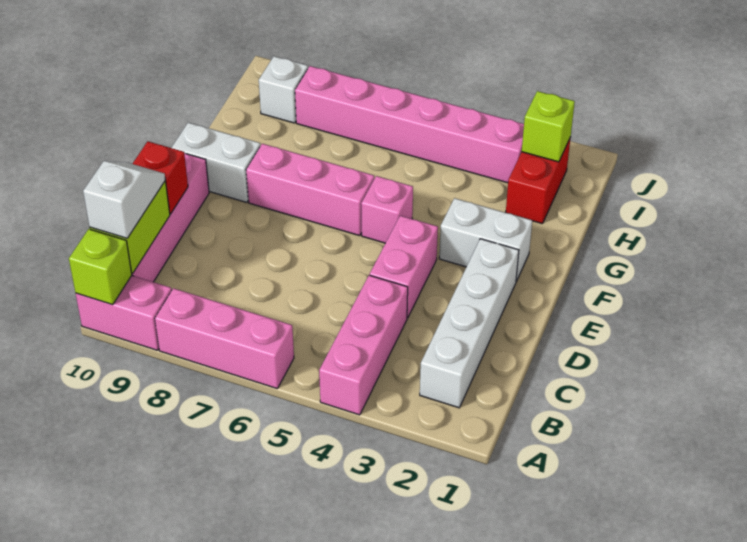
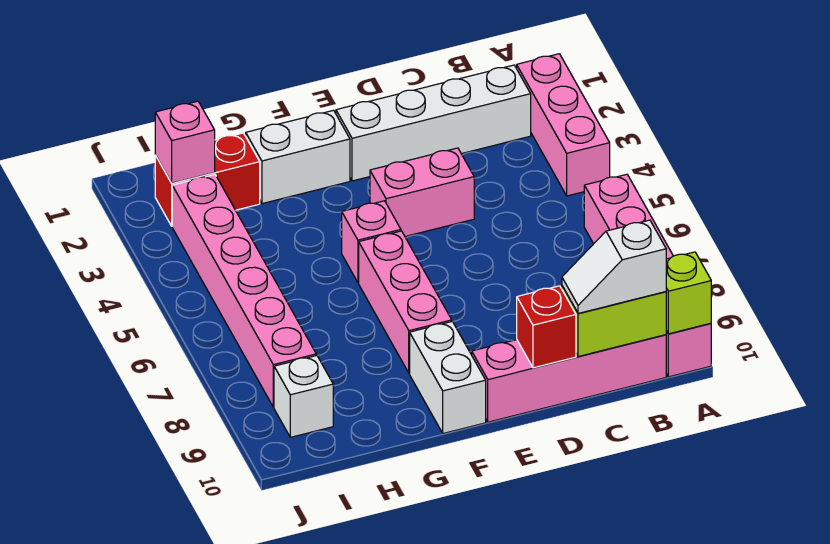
pink brick A4:C4 level 1 -> pink brick A2:A4 level 1
white brick F2:F3 level 1 -> white brick F2:G2 level 1
lime brick I2 level 2 -> pink brick I2 level 2

